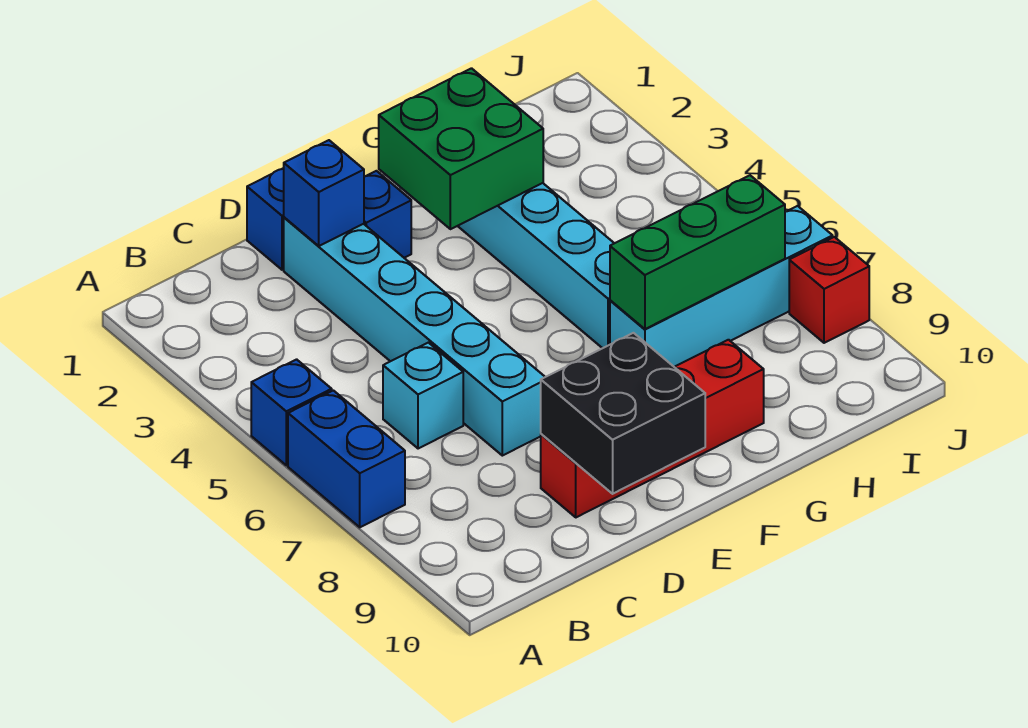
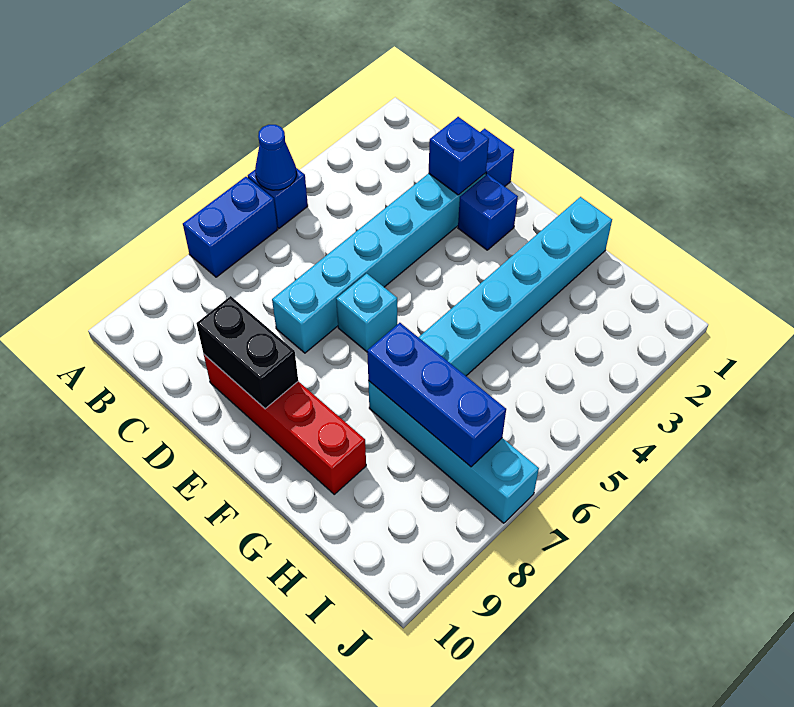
none -> blue cone A5 level 2
cyan brick C6 level 1 -> cyan brick E6 level 1
black brick D9:E10 level 2 -> black brick D9:E9 level 2
green brick F2:G3 level 2 -> none
green brick G7:I7 level 2 -> blue brick G7:I7 level 2
red brick J8 level 1 -> none

